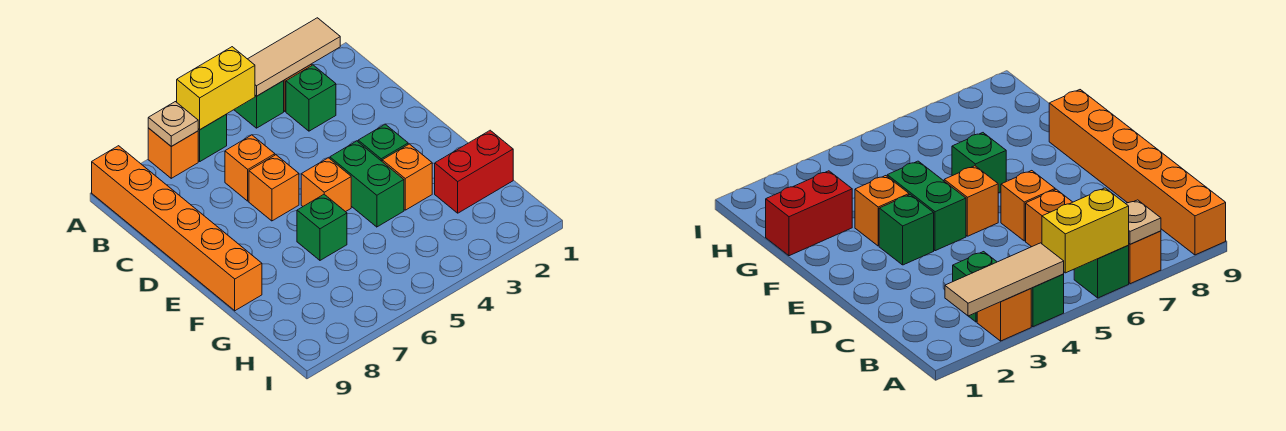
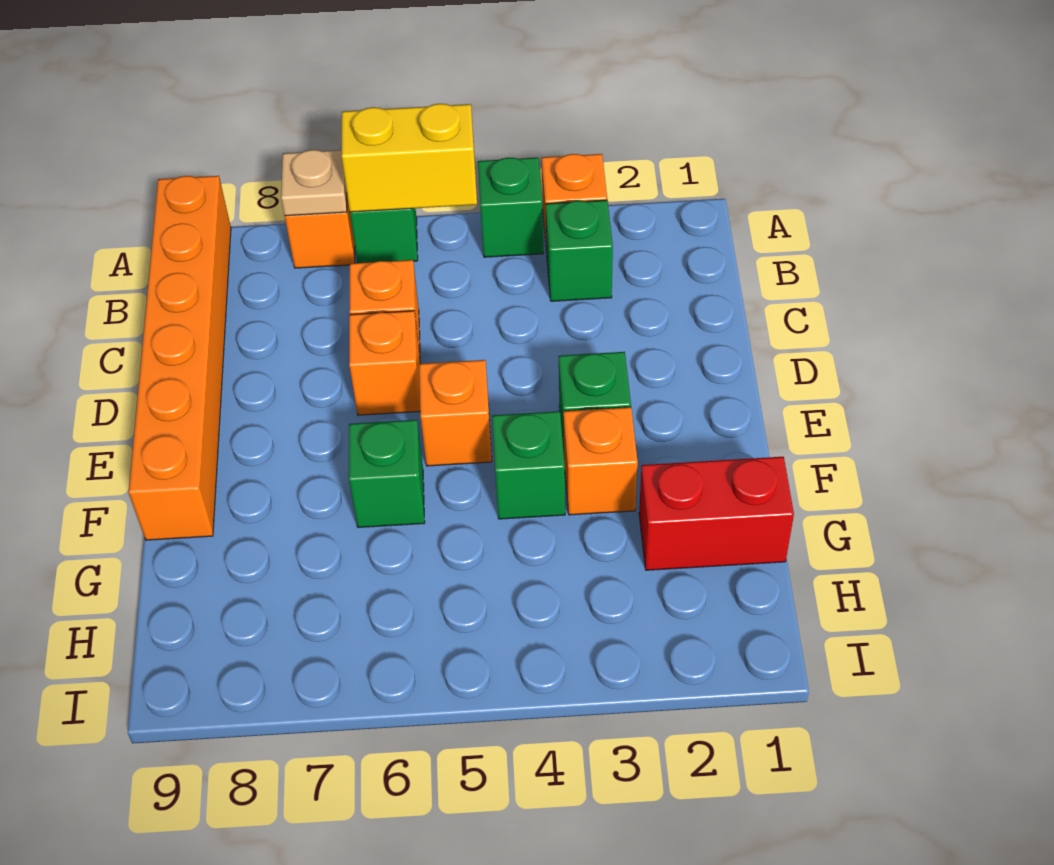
tan tile A2:A4 level 2 -> none
green brick E4:F4 level 1 -> green brick F4 level 1

